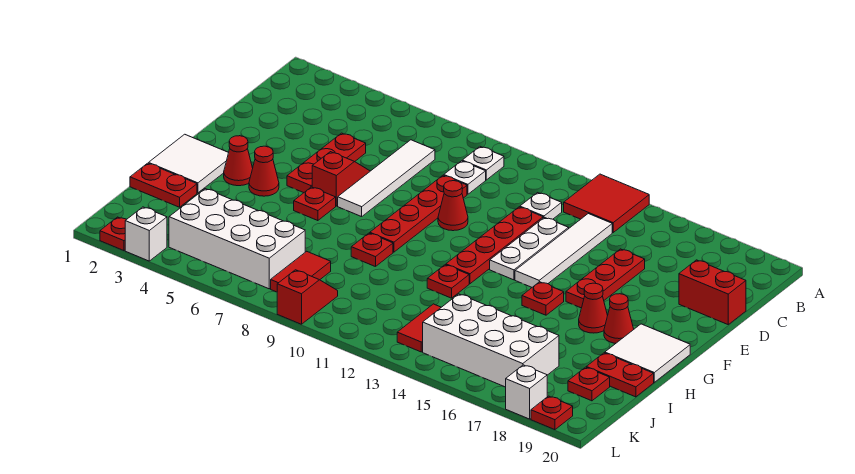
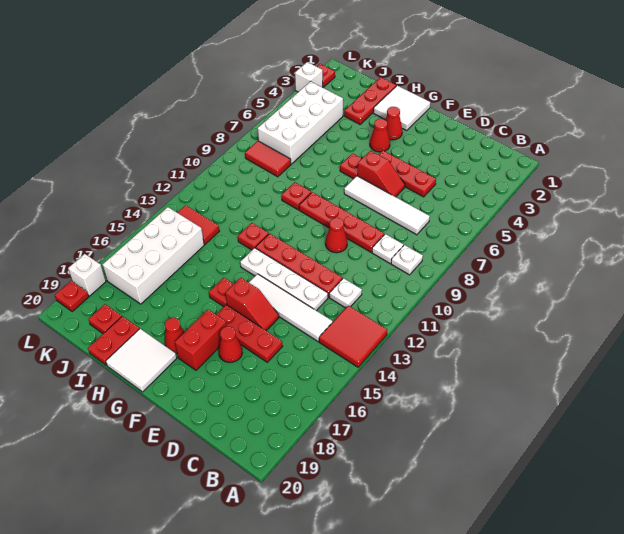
white plate D13:F13 level 1 -> white plate D13:G13 level 1
red brick D19:D20 level 1 -> red brick F17:F18 level 1
red cone G17 level 1 -> red cone E17 level 1
red plate I1:I2 level 1 -> red plate I1:I3 level 1
red slope K9:L9 level 1 top L -> red slope E15:F15 level 1 top F

